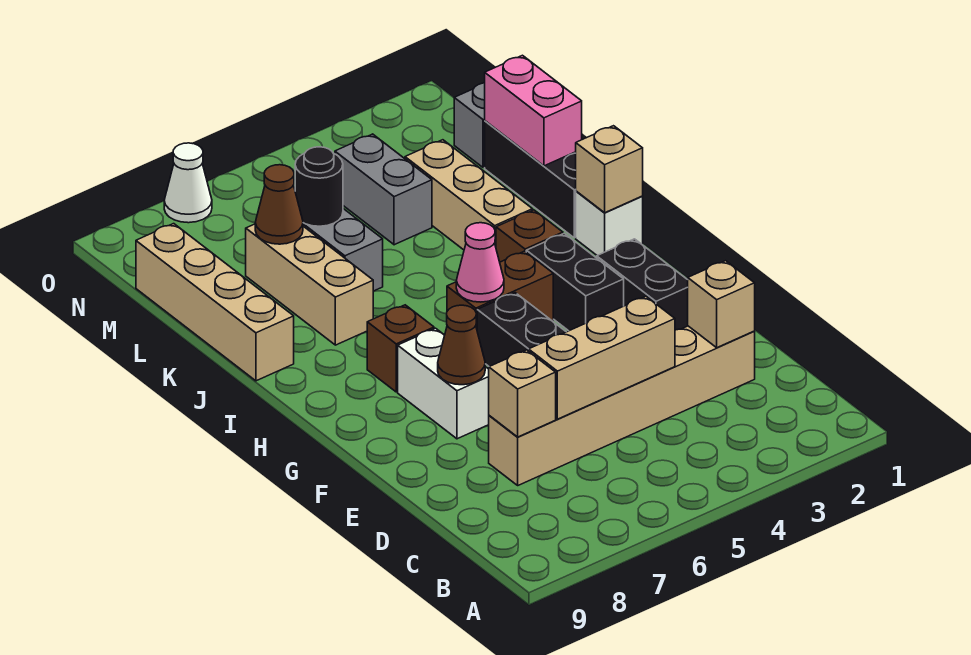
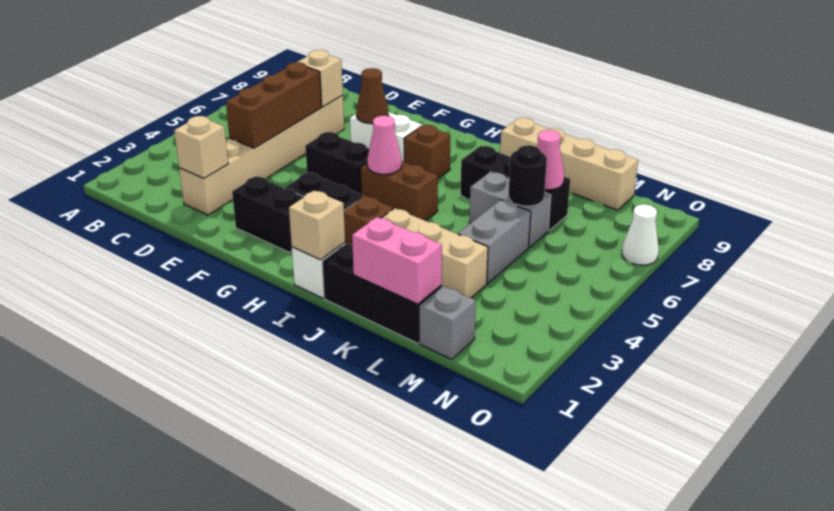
tan brick D4:D6 level 2 -> brown brick D4:D6 level 2
brown brick H4:H5 level 1 -> brown brick H5:I5 level 1
tan brick J7:L7 level 1 -> black brick J7:L7 level 1
grey brick L4:M4 level 1 -> grey brick L4:L5 level 1
brown cone L7 level 2 -> pink cone L7 level 2

